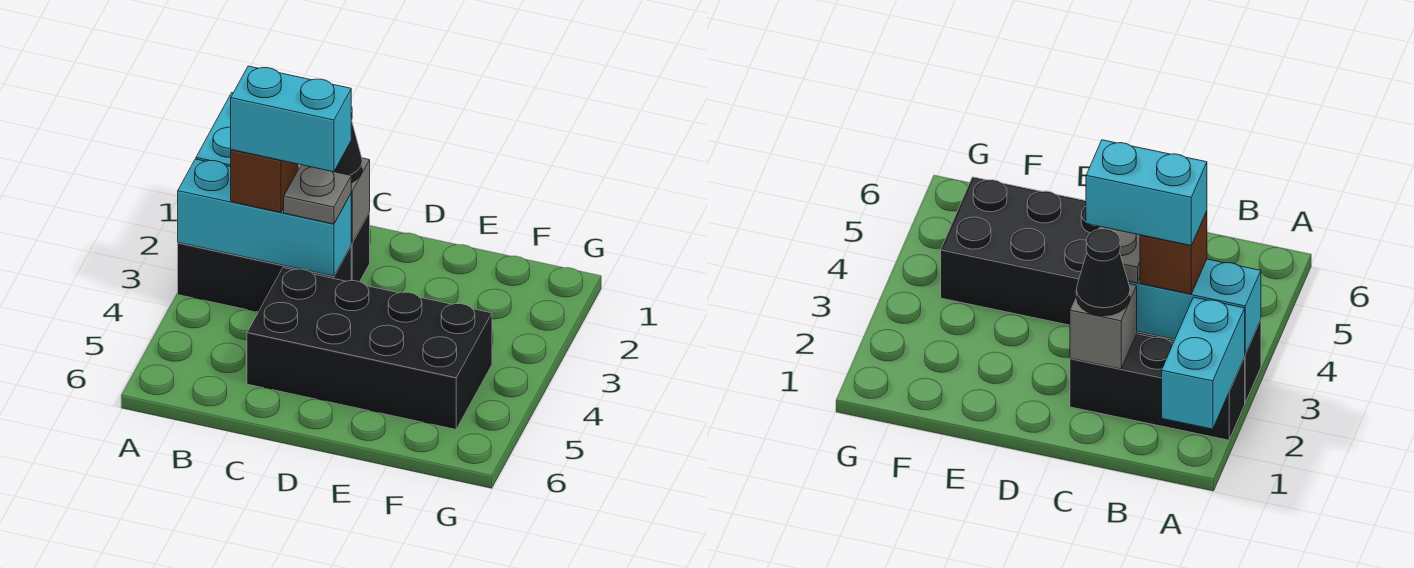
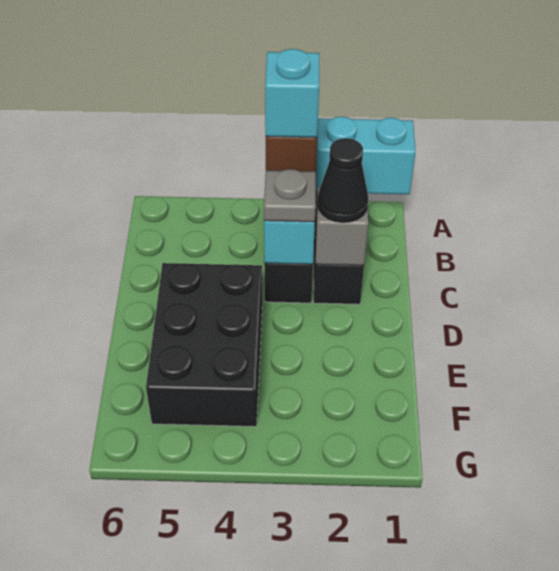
cyan brick B3:C3 level 4 -> cyan brick B3 level 4
black brick C4:F5 level 1 -> black brick D4:F5 level 1

